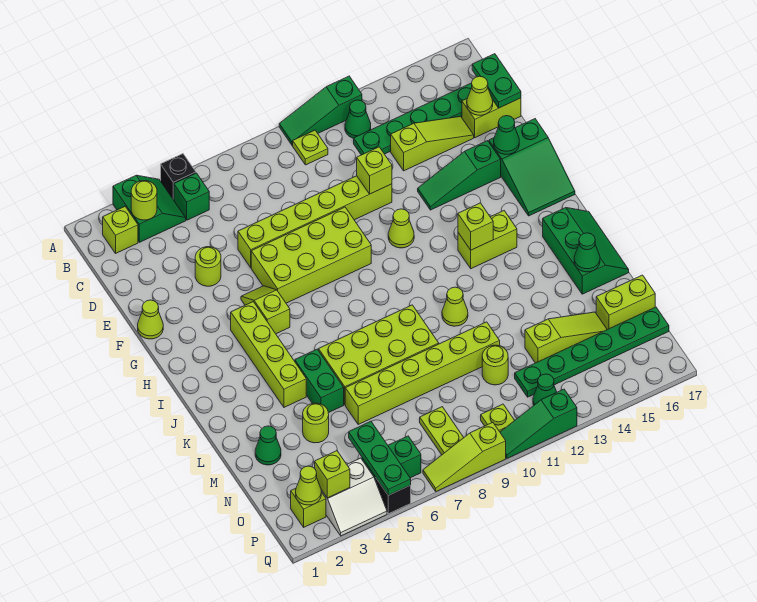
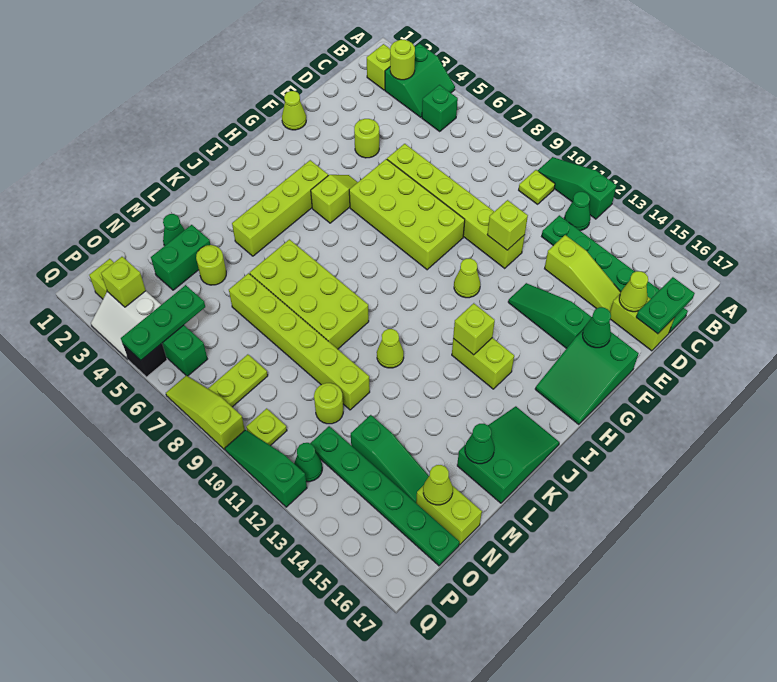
black brick A5 level 1 -> none
green slope J16:L17 level 1 top 16 -> green slope J16:L17 level 1 top L
green brick K5:L5 level 1 -> green brick M3:N3 level 1
lime slope N13:N15 level 1 top 13 -> green slope N13:N15 level 1 top 13
lime cone P2 level 2 -> lime cone N16 level 2

